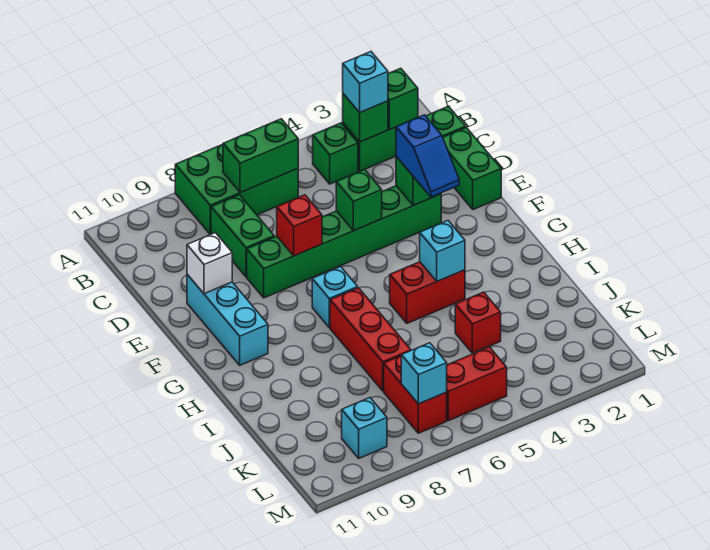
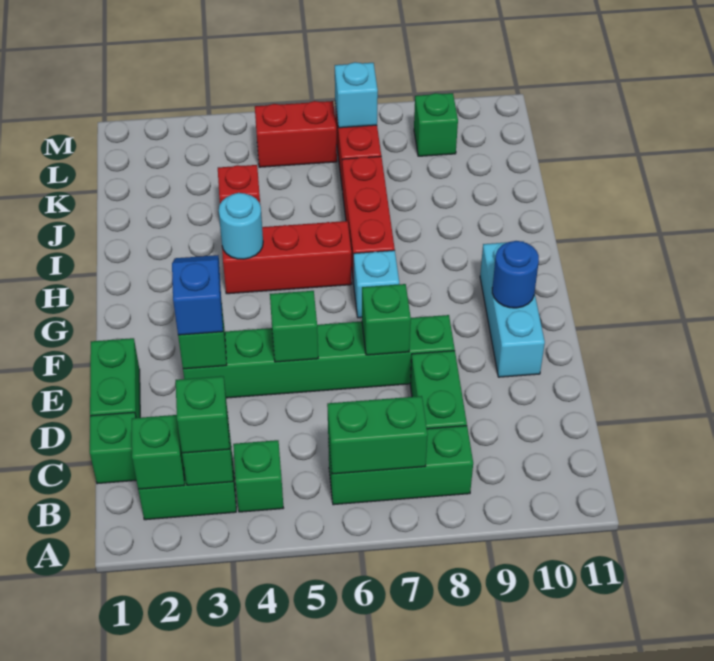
green brick A6:B8 level 1 -> green brick B6:B8 level 1
cyan brick B3 level 3 -> green brick B3 level 3
red brick E7 level 2 -> green brick E7 level 2
white brick E10 level 2 -> none
none -> blue round brick F10 level 2
red brick H4:H5 level 1 -> red brick H4:H6 level 1
cyan brick H4 level 2 -> cyan round brick H4 level 2
cyan brick L9 level 1 -> green brick L9 level 1

